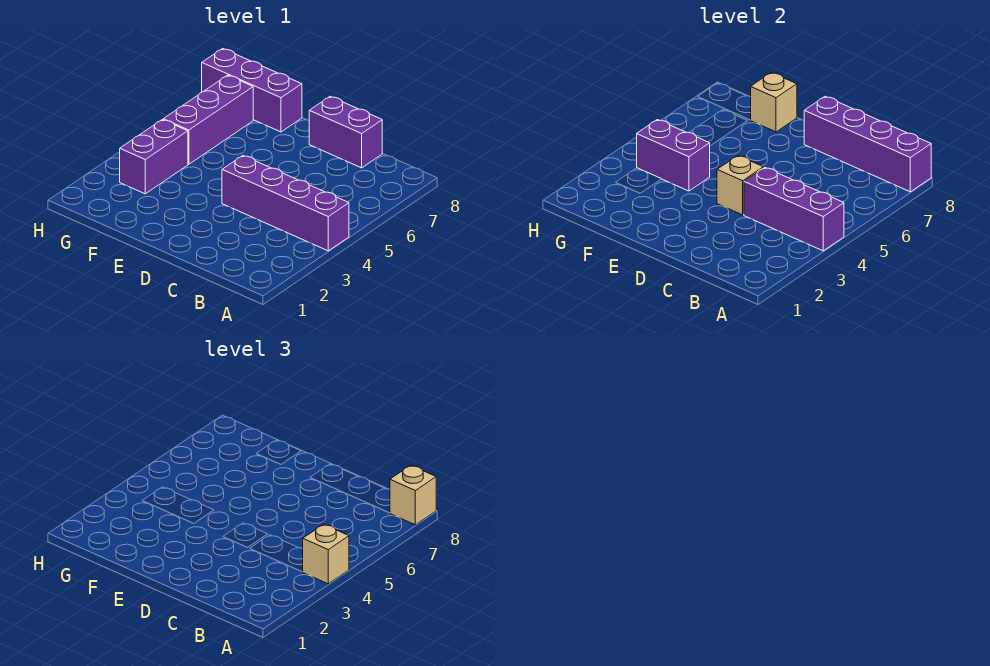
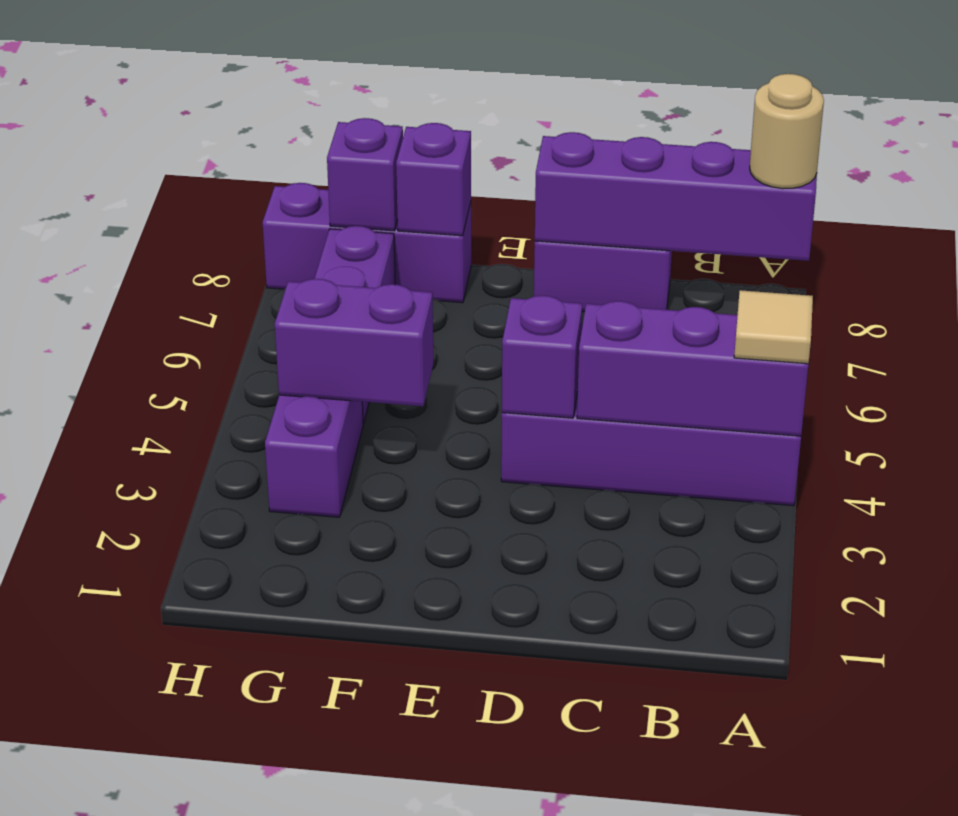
tan brick A4 level 3 -> tan tile A4 level 3
tan brick A8 level 3 -> tan round brick A8 level 3
tan brick D4 level 2 -> purple brick D4 level 2
tan brick F8 level 2 -> purple brick F8 level 2
none -> purple brick G8 level 2

